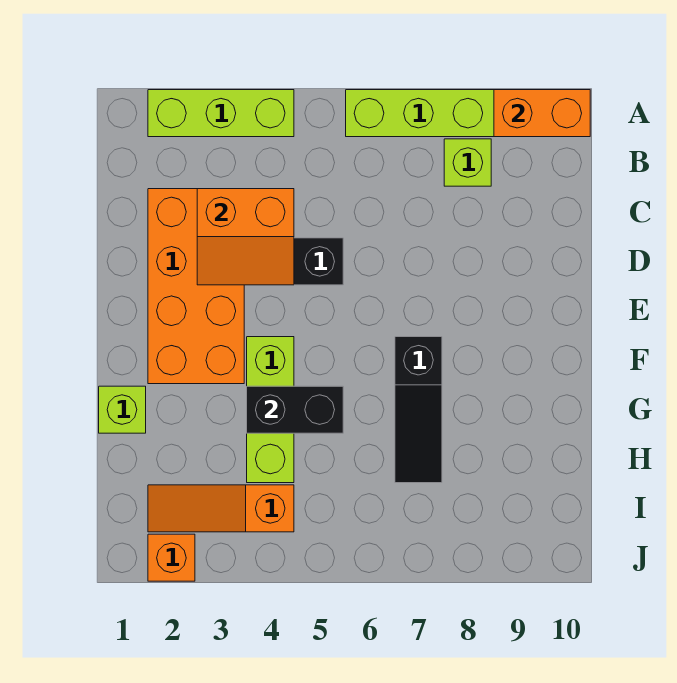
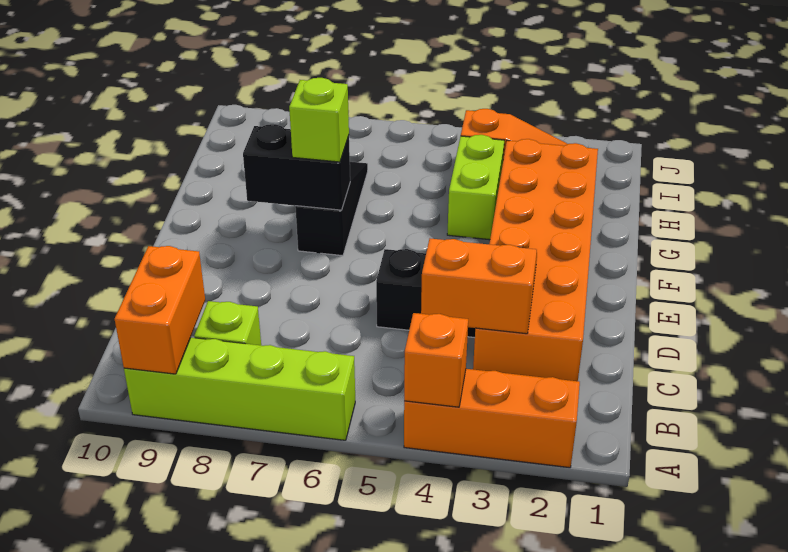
lime brick A2:A4 level 1 -> orange brick A2:A4 level 1
orange brick A9:A10 level 2 -> orange brick A9:B9 level 2
orange brick C2:F3 level 1 -> orange brick C2:H3 level 1
lime brick F4:H4 level 1 -> lime brick G4:H4 level 1
lime brick G1 level 1 -> lime brick F7 level 3
black brick G4:G5 level 2 -> black brick F7:F8 level 2
orange brick J2 level 1 -> orange brick A4 level 2

